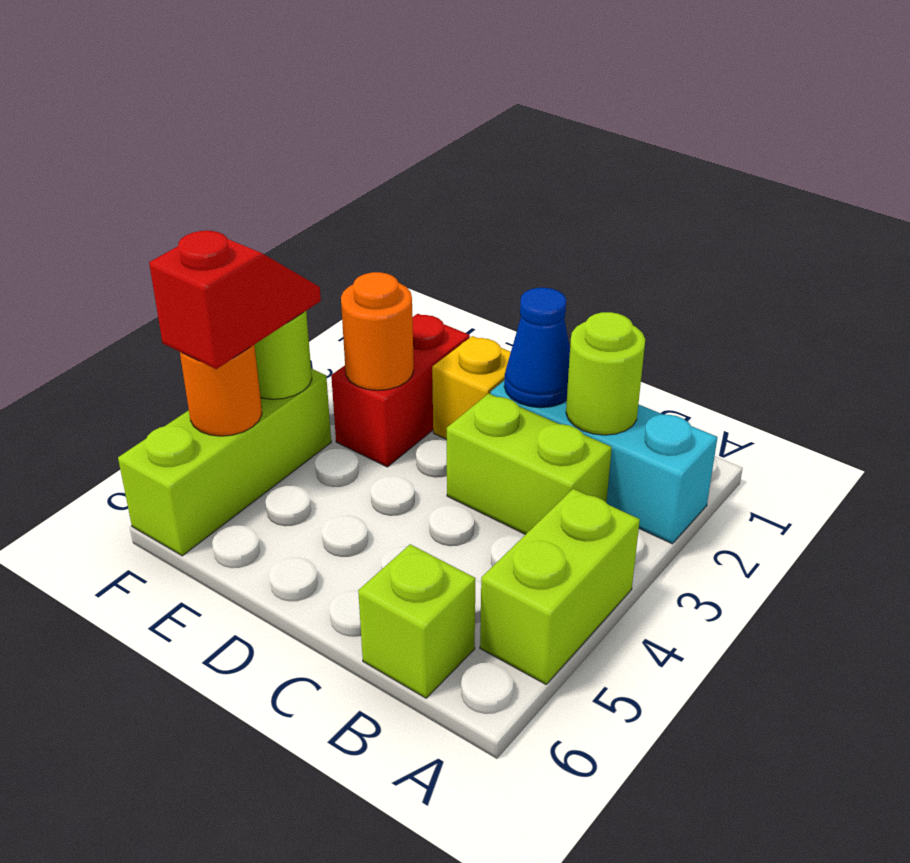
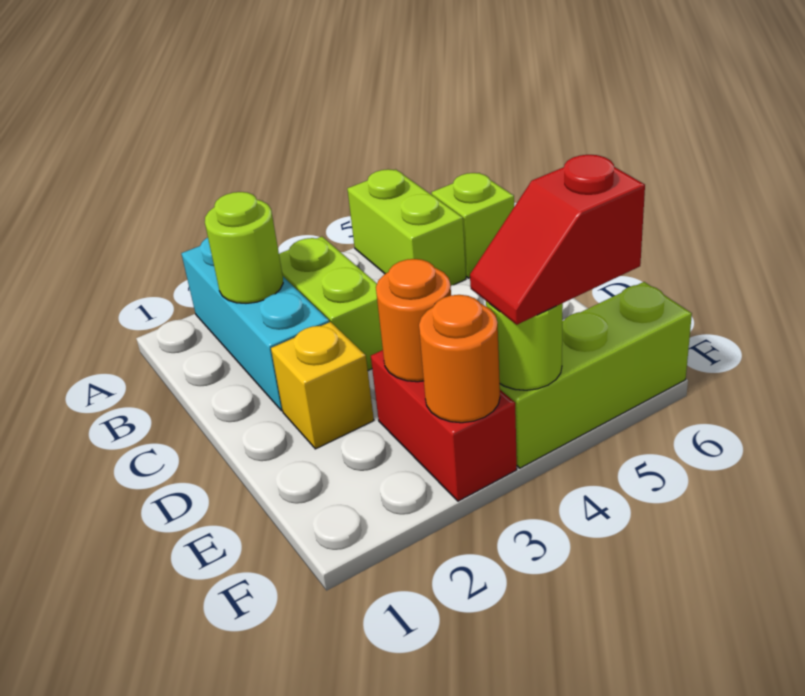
lime brick A4:A5 level 1 -> lime brick A5:B5 level 1
blue cone C2 level 2 -> none
red brick E2:E3 level 1 -> red brick E3:F3 level 1
orange round brick F5 level 2 -> orange round brick F3 level 2

